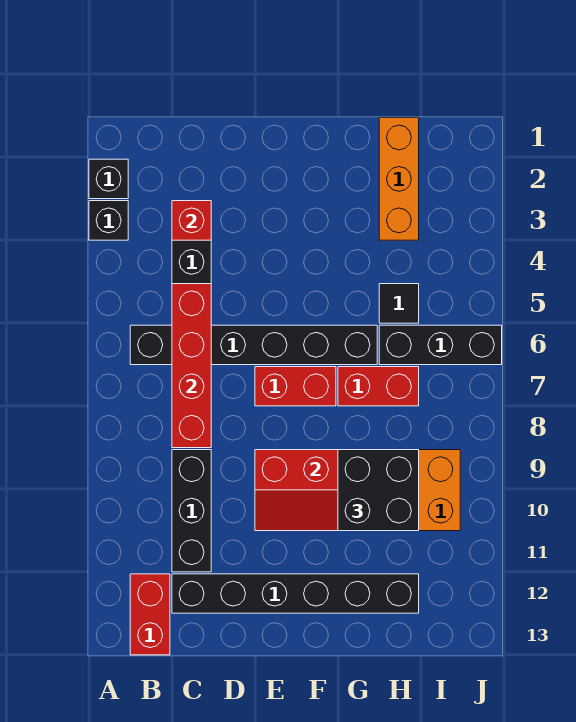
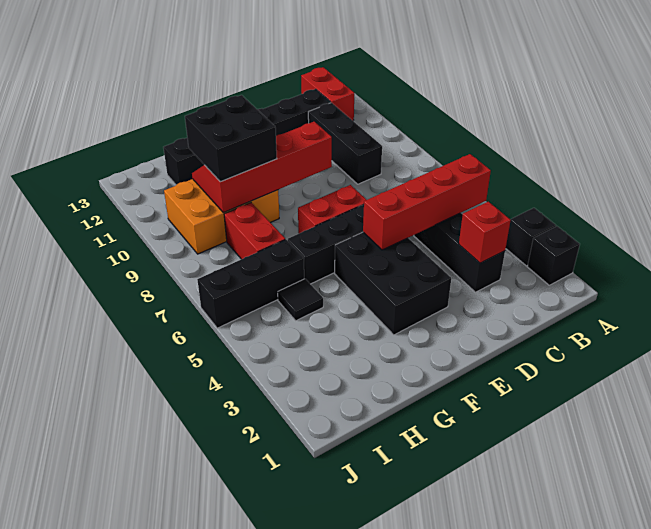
red brick C5:C8 level 2 -> red brick B5:E5 level 2
none -> black brick E3:F5 level 1
red brick G7:H7 level 1 -> red brick H7:H8 level 1
orange brick H1:H3 level 1 -> none

